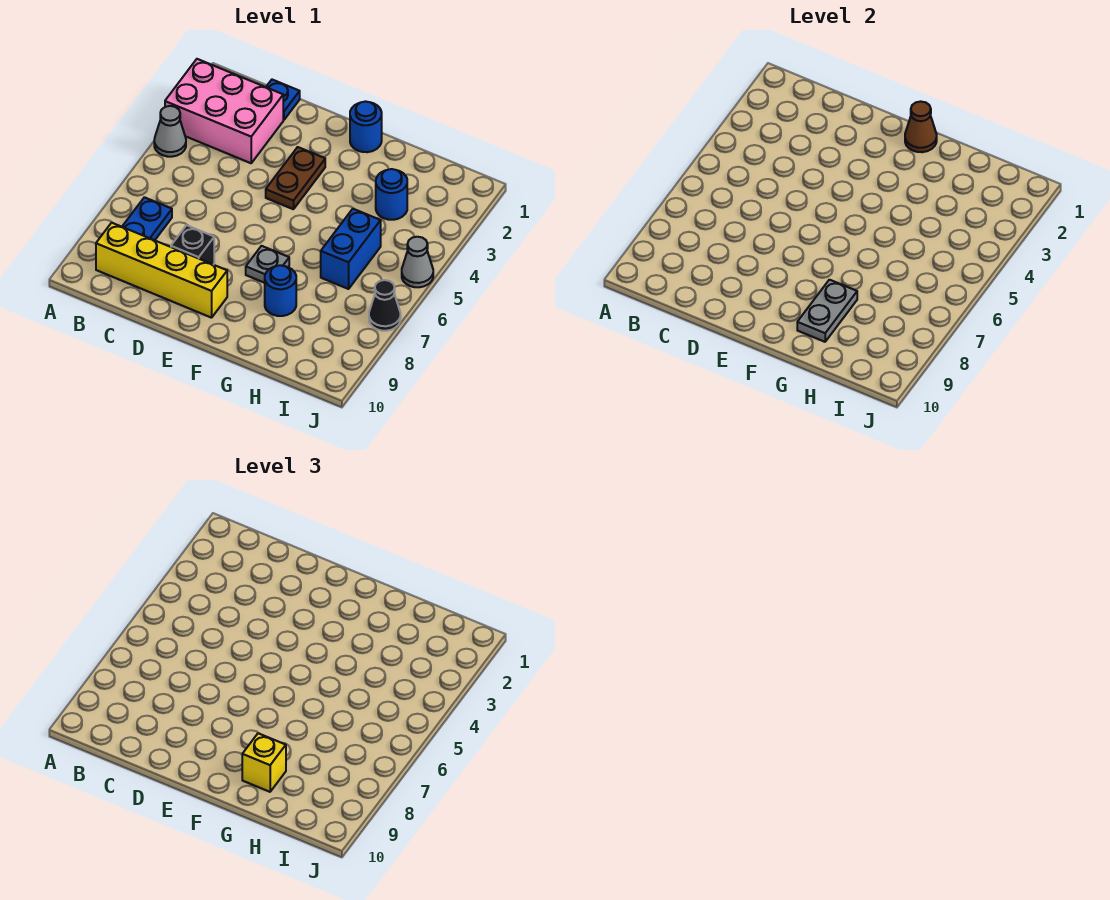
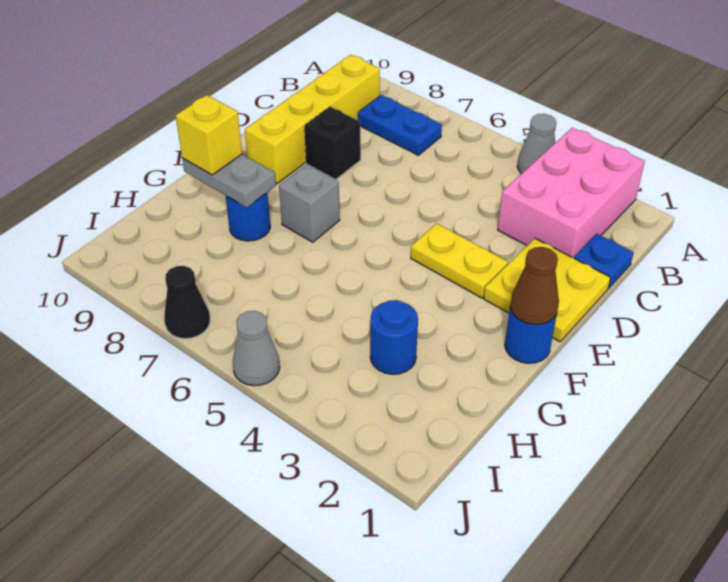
none -> yellow plate D1:E2 level 1
brown plate E3:E4 level 1 -> yellow plate E3:E4 level 1
grey plate F7 level 1 -> grey brick F7 level 1
blue brick H5:H6 level 1 -> none

